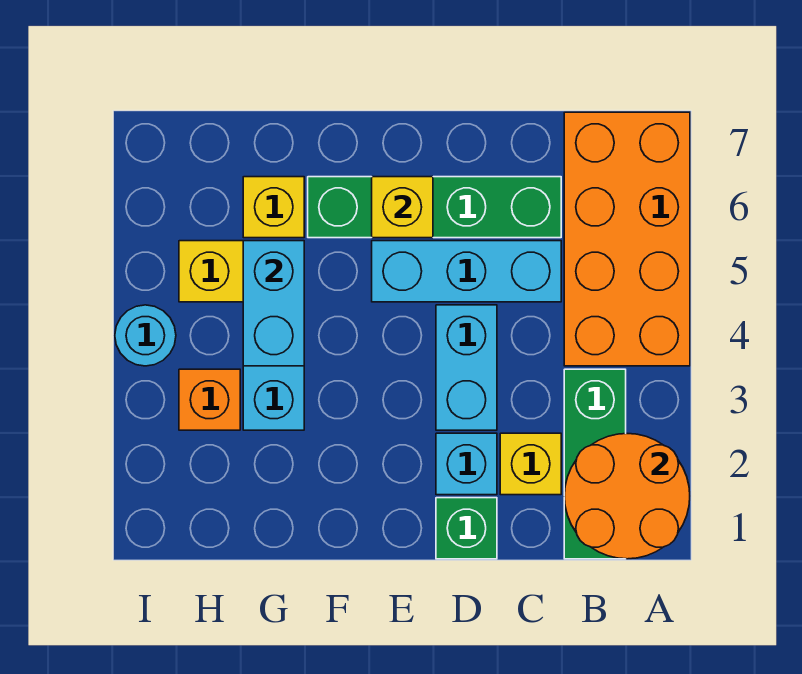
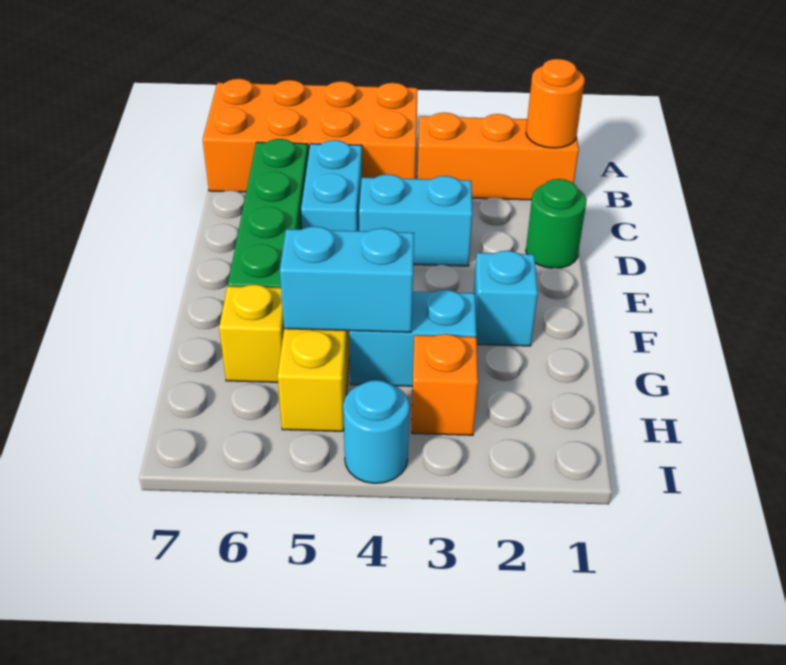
orange round brick A1:B2 level 2 -> orange round brick B1 level 2
green brick B1:B3 level 1 -> orange brick B1:B3 level 1
yellow brick C2 level 1 -> none
cyan brick C5:E5 level 1 -> cyan brick C5:D5 level 1
green brick D1 level 1 -> green round brick D1 level 1
cyan brick D2 level 1 -> cyan brick F2 level 1
yellow brick E6 level 2 -> none

